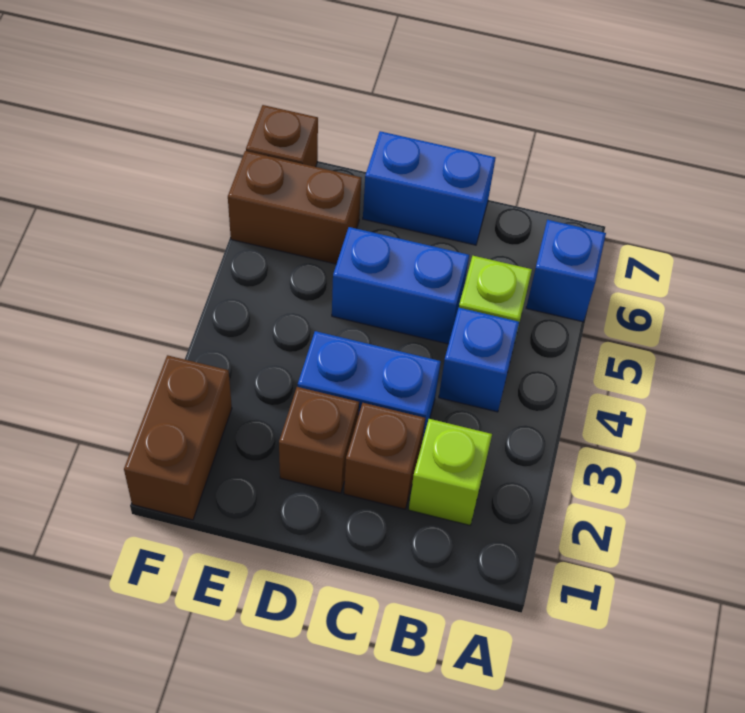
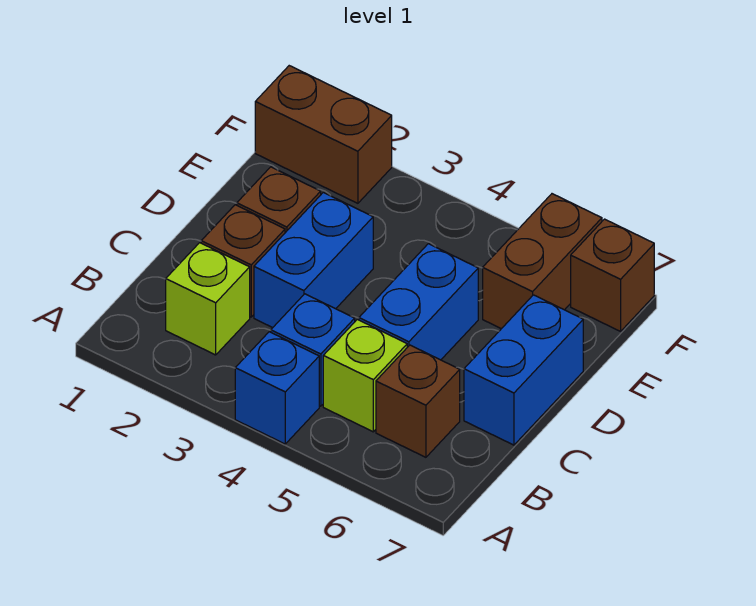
blue brick A6 level 1 -> blue brick A4 level 1
none -> brown brick B6 level 1

